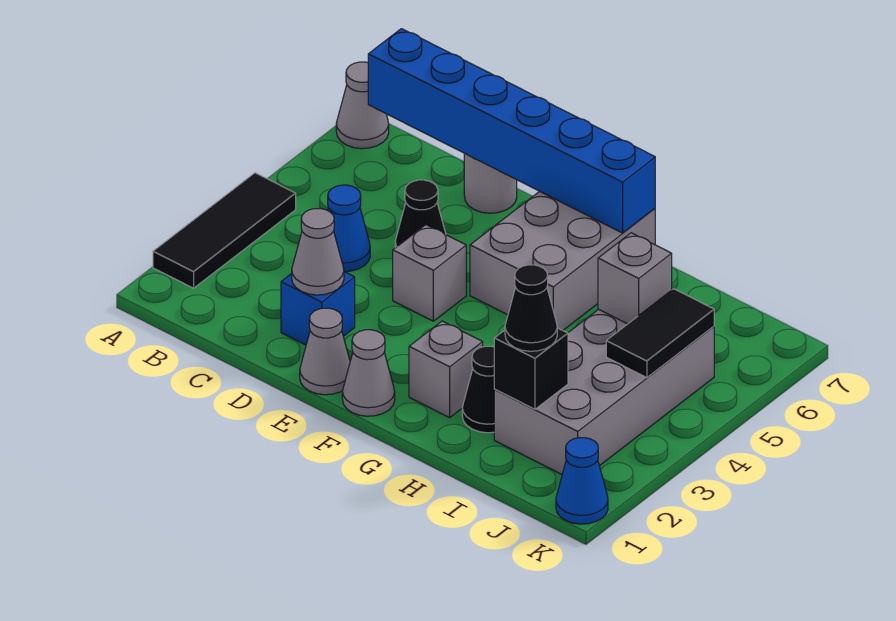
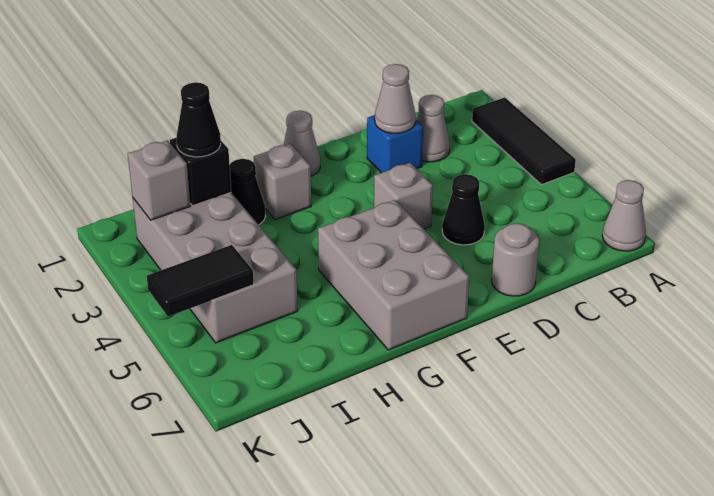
blue brick B7:G7 level 2 -> none
blue cone C4 level 1 -> none
grey cone E1 level 1 -> grey cone C2 level 1
grey brick I5 level 2 -> grey brick J2 level 2
black tile J4:J5 level 2 -> black tile J5:K5 level 2
blue cone K1 level 1 -> none

